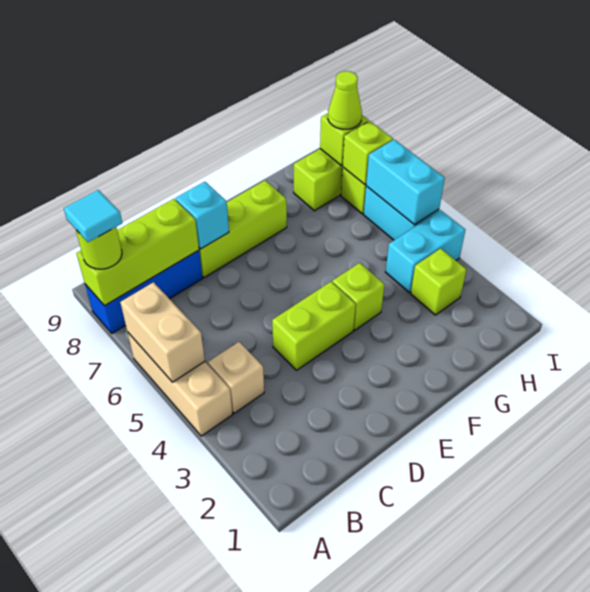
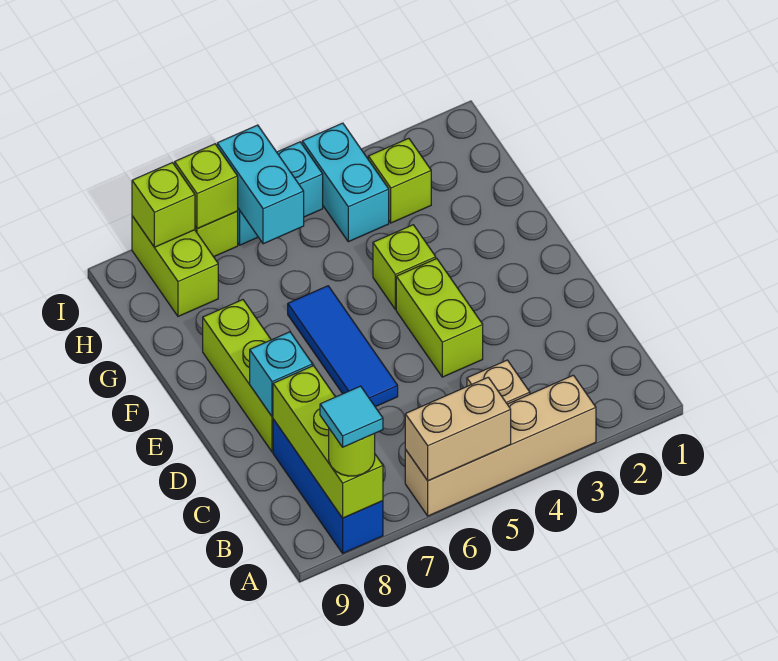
tan brick A4:A6 level 1 -> tan brick A3:A6 level 1
none -> blue tile D6:F6 level 1
cyan brick I5:I6 level 2 -> cyan brick H6:I6 level 2
lime cone I8 level 3 -> none

